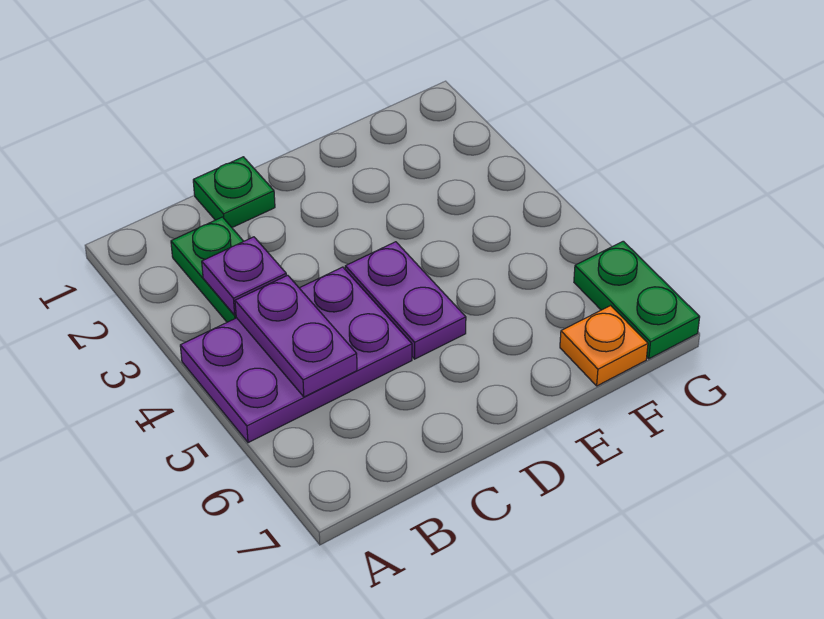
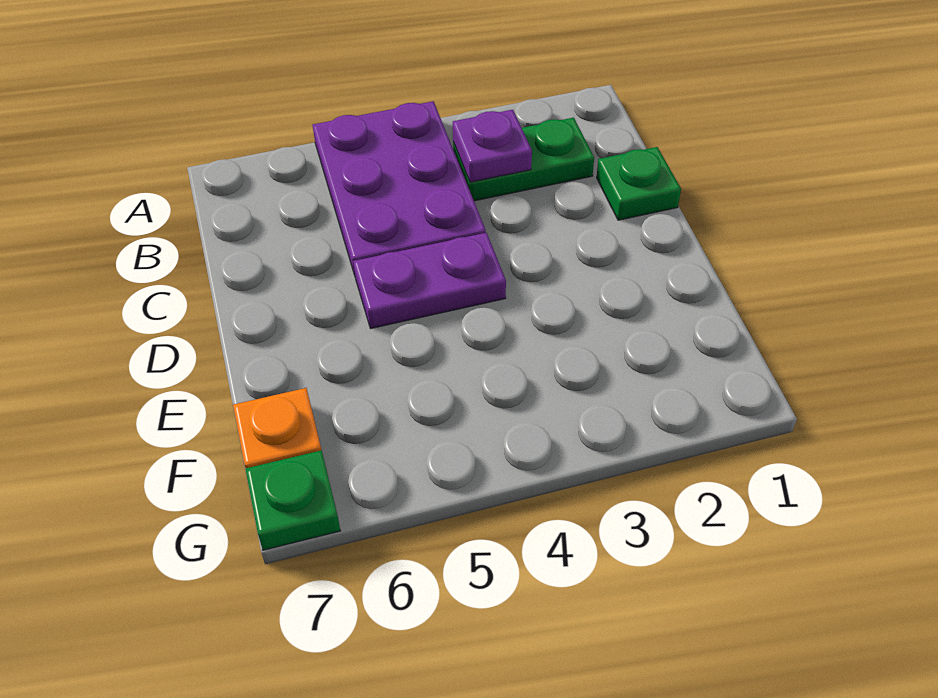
purple plate B4:B5 level 2 -> none
green plate G6:G7 level 1 -> green plate G7 level 1

